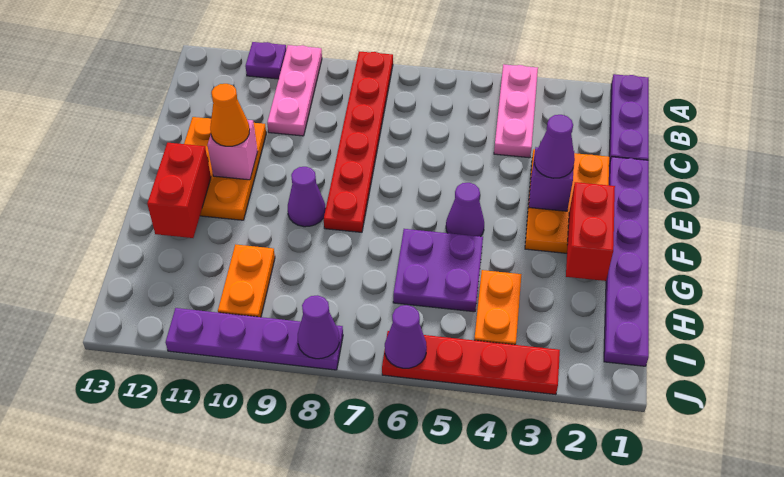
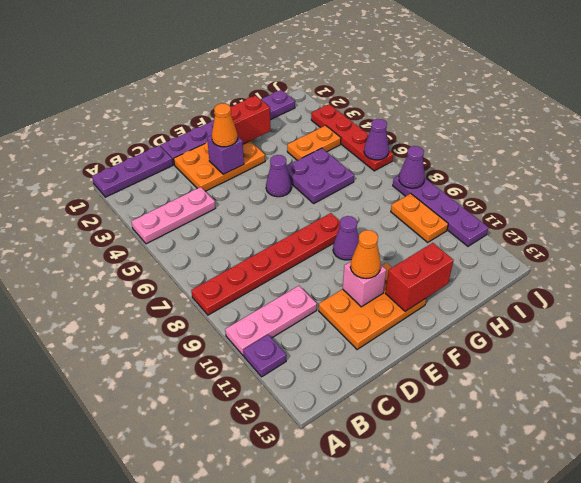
purple cone E3 level 3 -> orange cone E3 level 3
orange plate H10:I10 level 1 -> orange plate I9:I10 level 1

